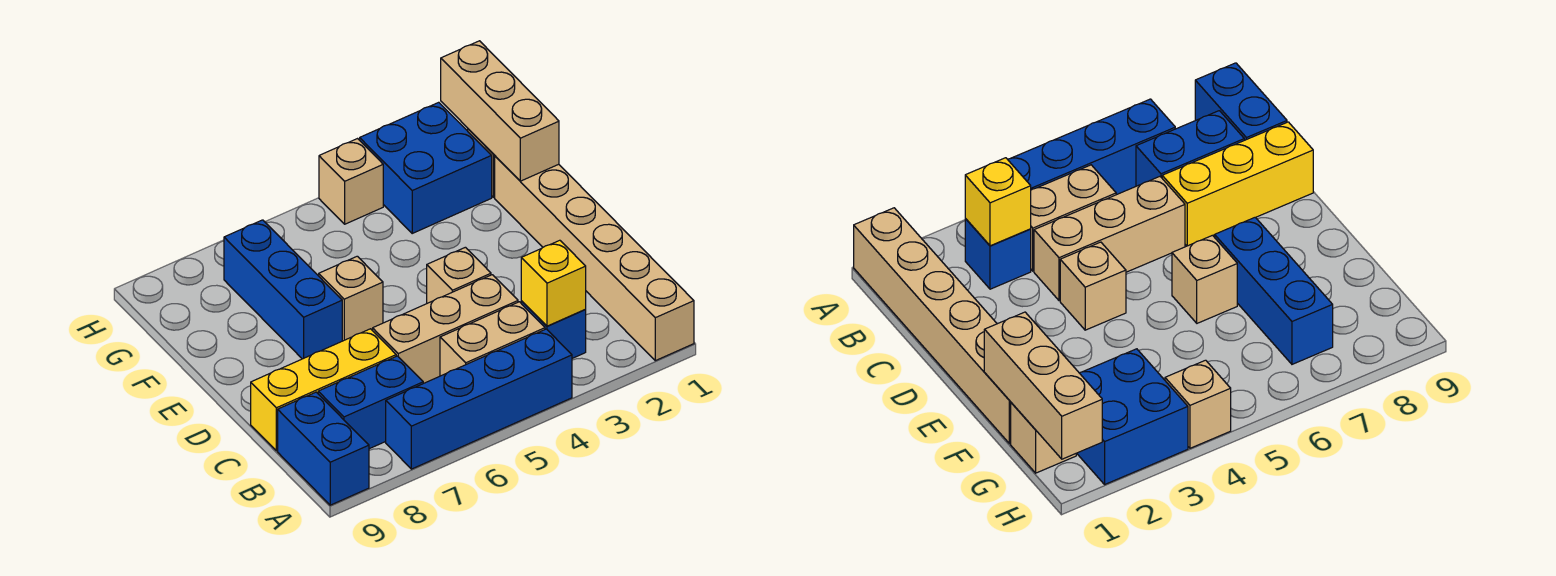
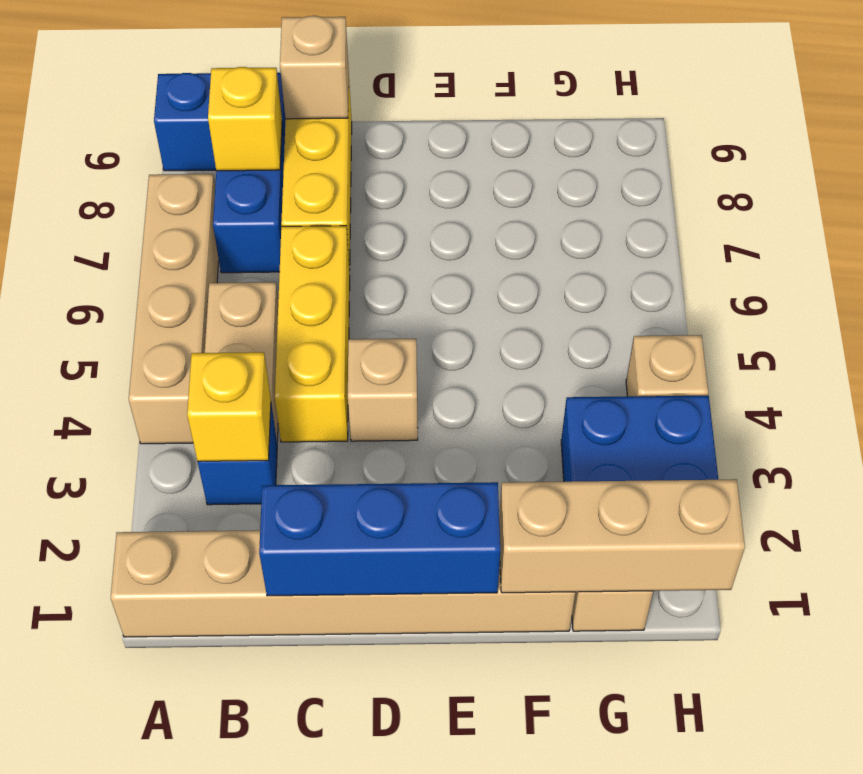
blue brick A4:A7 level 1 -> tan brick A4:A7 level 1
none -> yellow brick B8 level 2
tan brick C4:C6 level 1 -> yellow brick C4:C6 level 1
tan brick E6 level 1 -> tan brick C9 level 2
blue brick E7:G7 level 1 -> blue brick C1:E1 level 2

